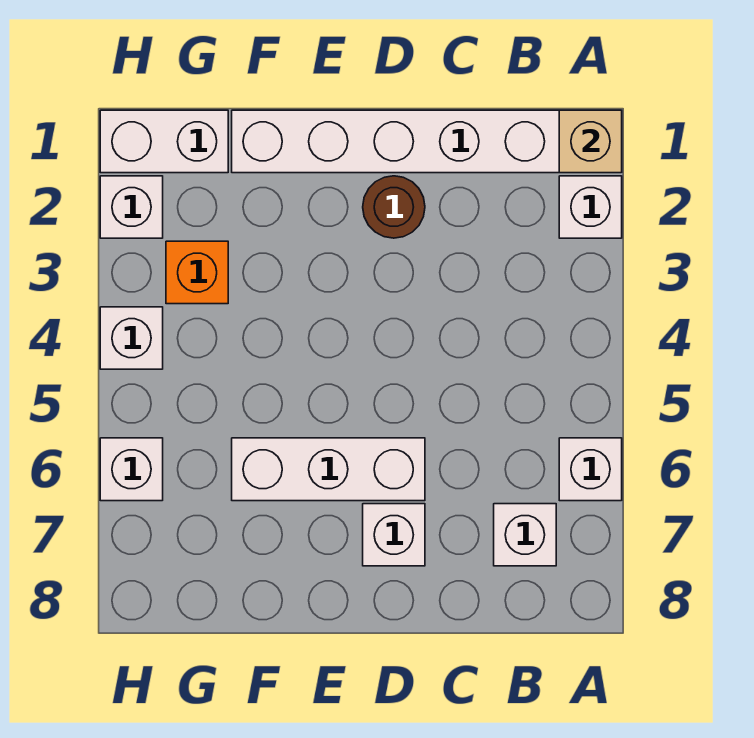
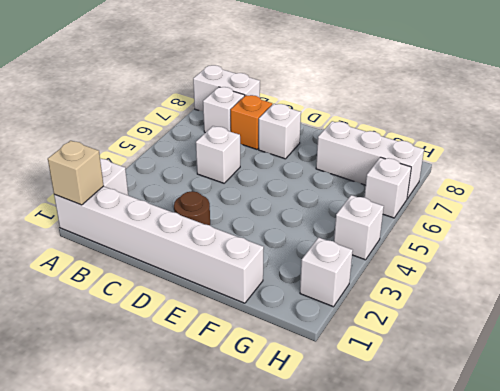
white brick A6 level 1 -> white brick C5 level 1
white brick D6:F6 level 1 -> white brick F7:H7 level 1
white brick G1:H1 level 1 -> white brick A8:B8 level 1
orange brick G3 level 1 -> orange brick C7 level 1

